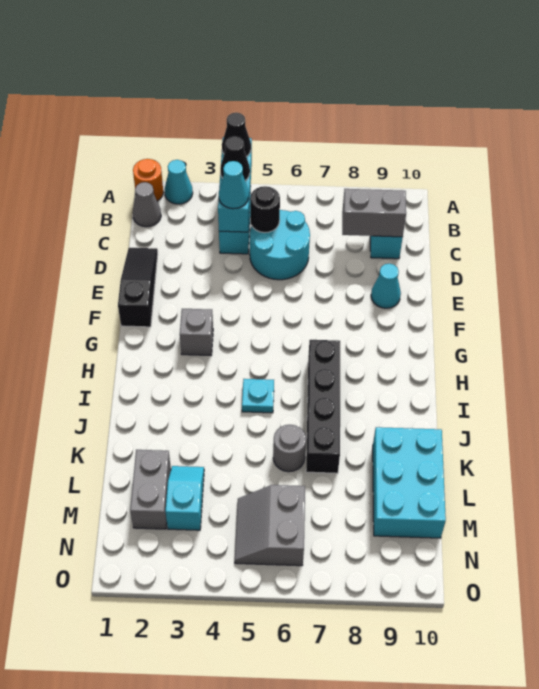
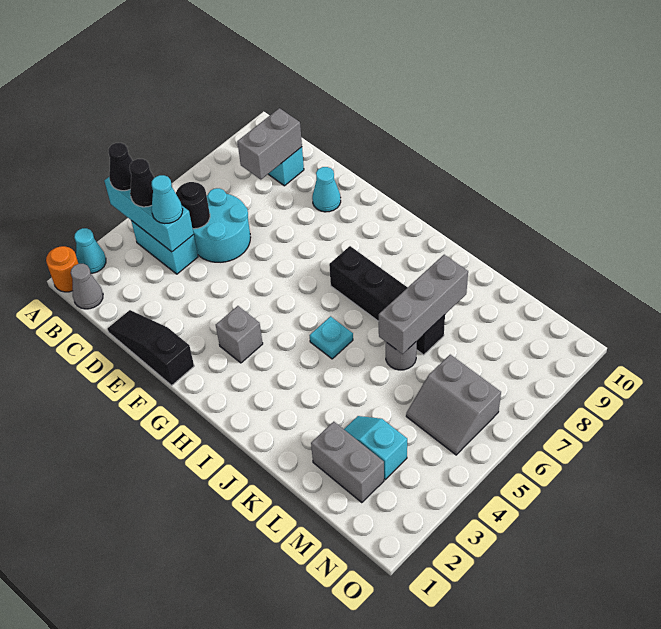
none -> grey brick K6:K8 level 2
cyan brick K9:M10 level 1 -> none

